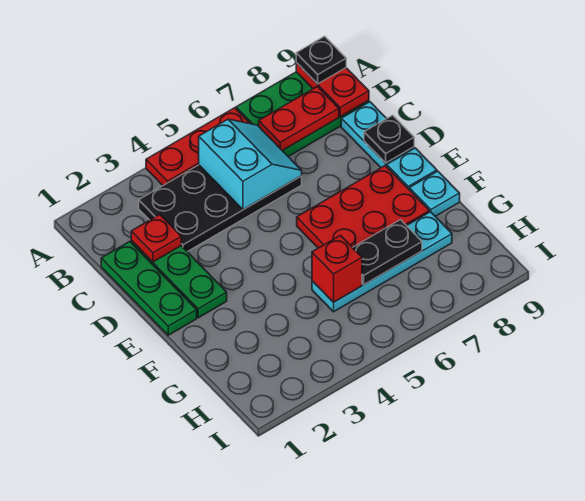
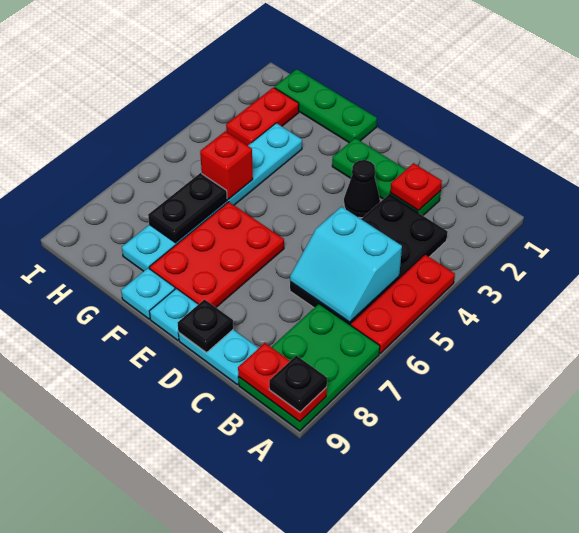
red plate B7:B8 level 2 -> red plate H2:H3 level 1
green plate C1:E1 level 1 -> green plate F1:H1 level 1
none -> black cone D3 level 1
cyan plate G5:G8 level 1 -> cyan plate G3:G8 level 1

